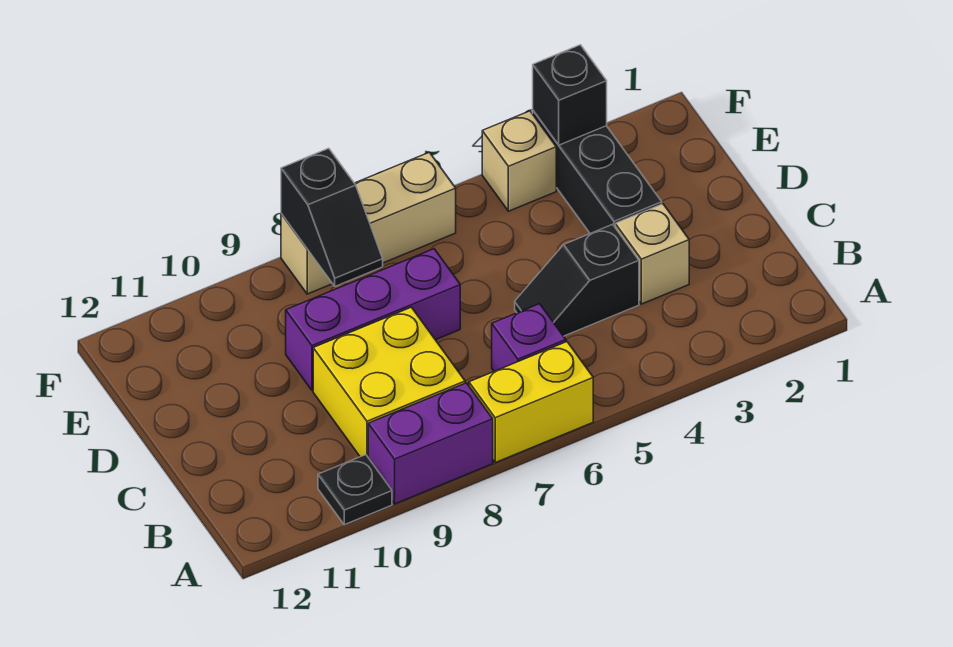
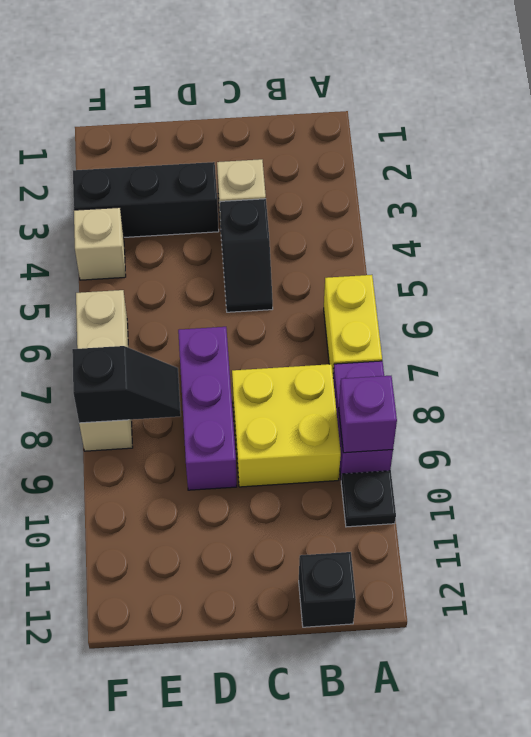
purple brick B6 level 1 -> purple brick A9 level 2
black brick F3 level 2 -> black brick B12 level 1

